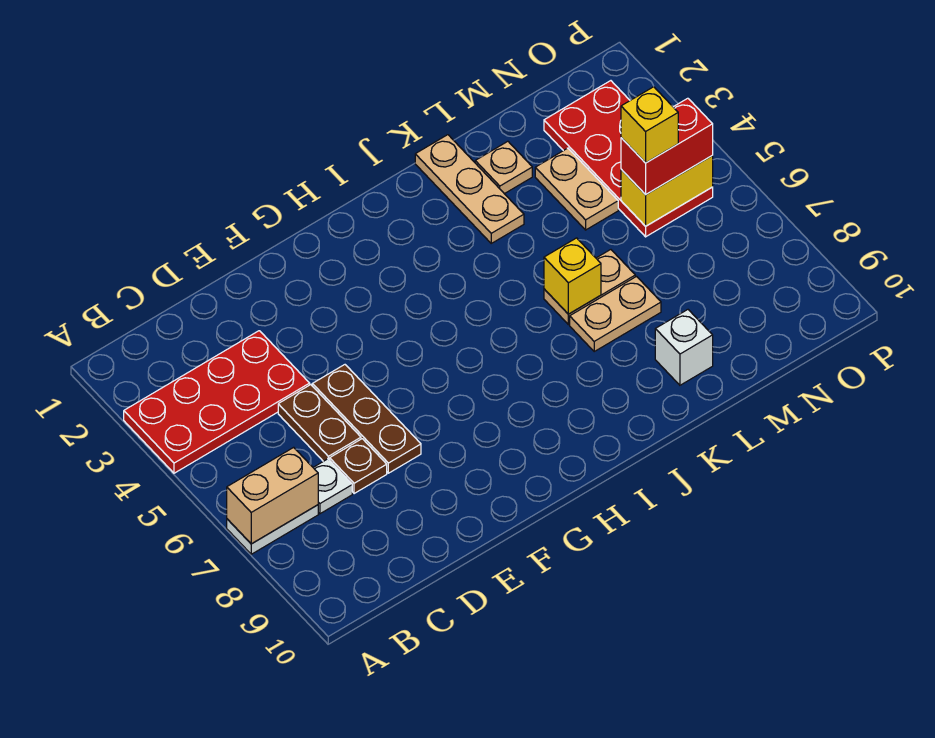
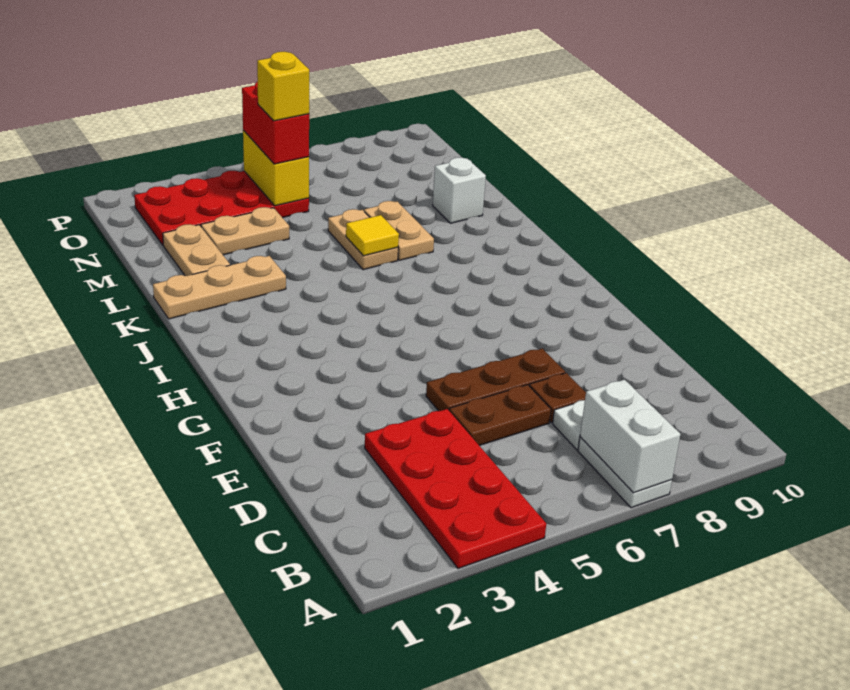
tan brick A7:B7 level 2 -> white brick A7:B7 level 2
yellow brick K6 level 2 -> yellow tile K6 level 2
tan plate L2 level 1 -> tan plate L2:M2 level 1

